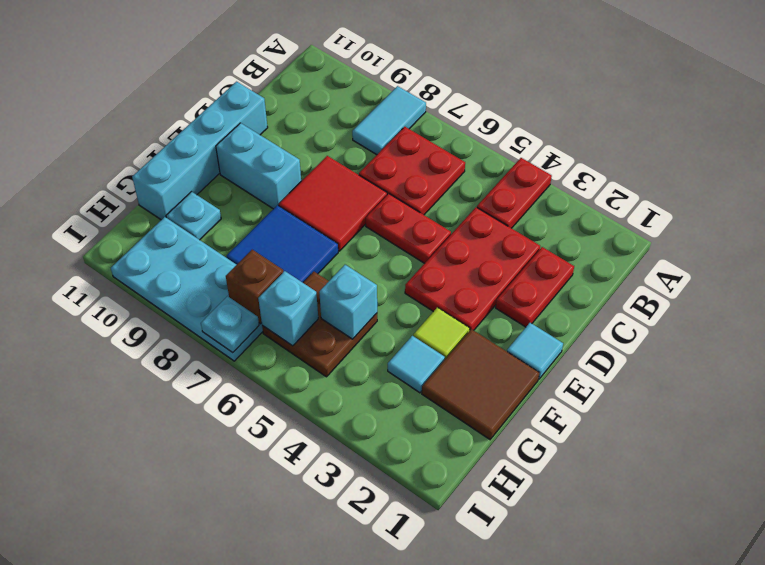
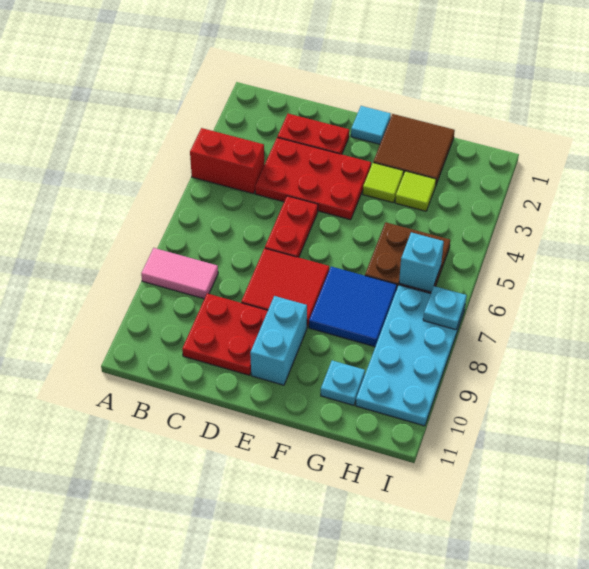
red plate A4:B4 level 1 -> red brick A4:B4 level 1
cyan tile A8:B8 level 1 -> pink tile A8:B8 level 1
red plate B6:C7 level 1 -> red plate C9:D10 level 1
cyan brick D11:G11 level 1 -> none
cyan tile G3 level 1 -> lime tile G3 level 1
cyan brick G5 level 2 -> none
brown brick H7 level 2 -> none

